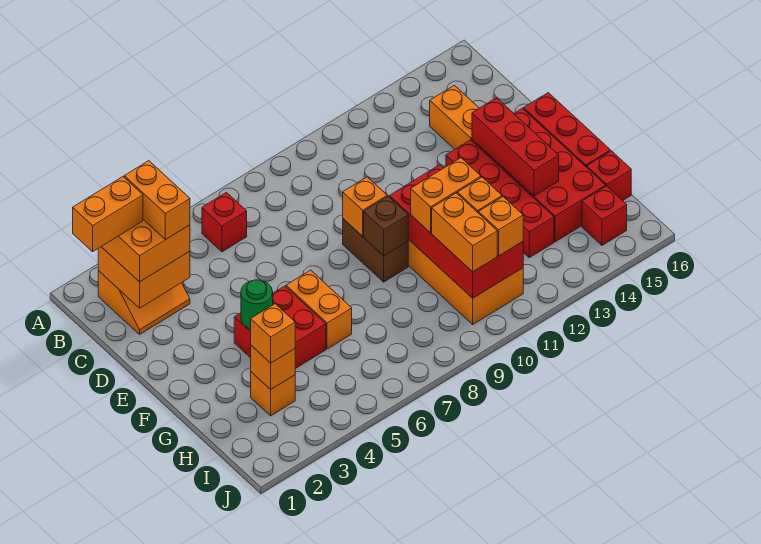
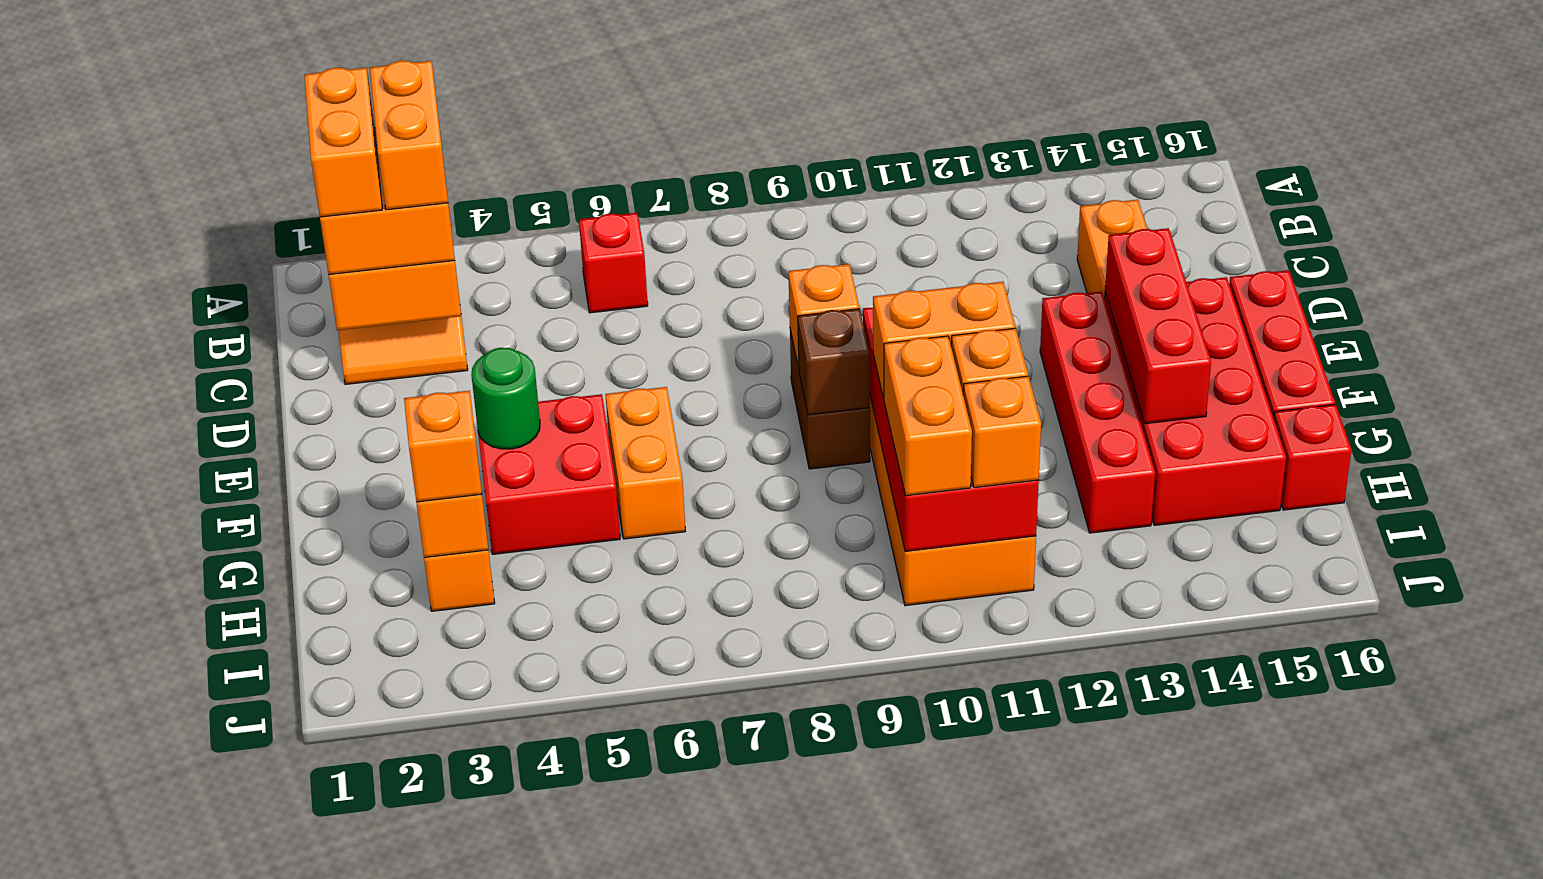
orange brick B1:B2 level 4 -> orange brick B2:C2 level 4
red brick I15 level 1 -> none

